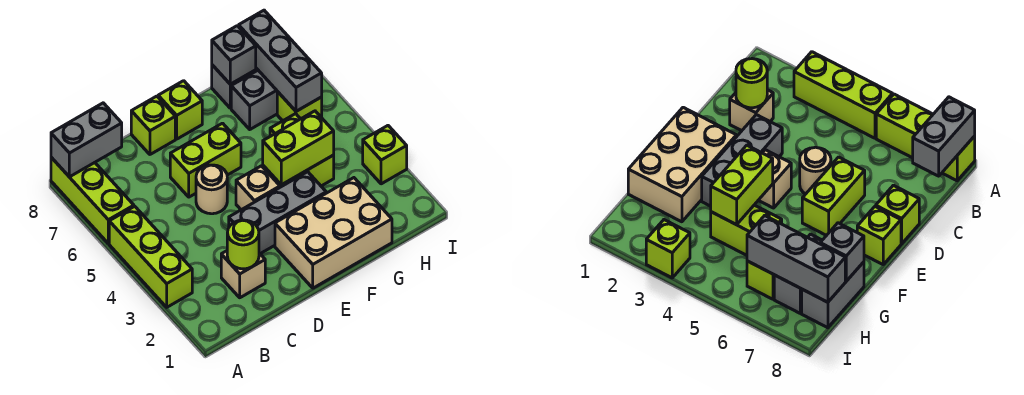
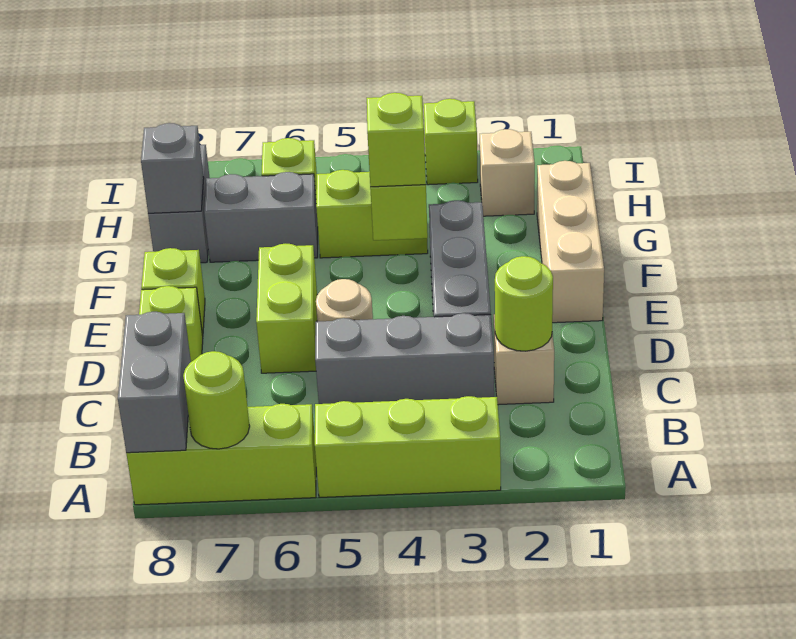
none -> lime round brick A7 level 2
tan brick E1:G2 level 1 -> tan brick E1:G1 level 1
tan brick E4 level 1 -> tan brick H2 level 1
none -> lime brick F4 level 3
grey brick G7:H7 level 1 -> grey brick G6:G7 level 1
grey brick H6:H8 level 2 -> grey brick C3:C5 level 1

